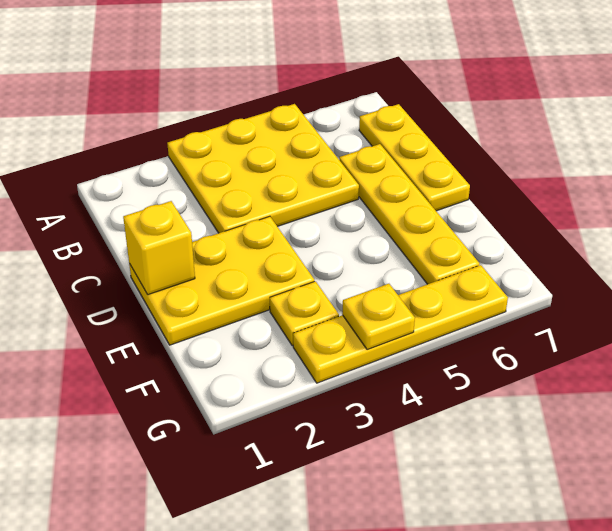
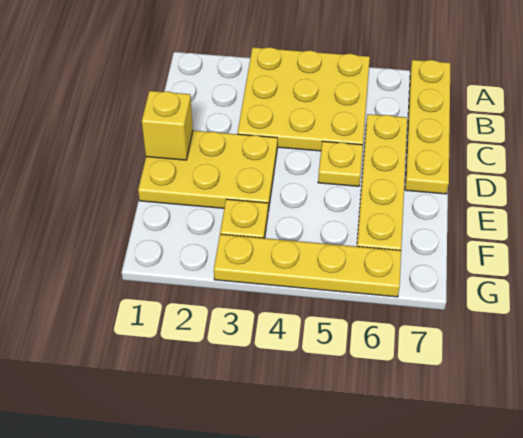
yellow plate B7:D7 level 1 -> yellow plate A7:D7 level 1
yellow plate G4 level 2 -> yellow plate D5 level 1

